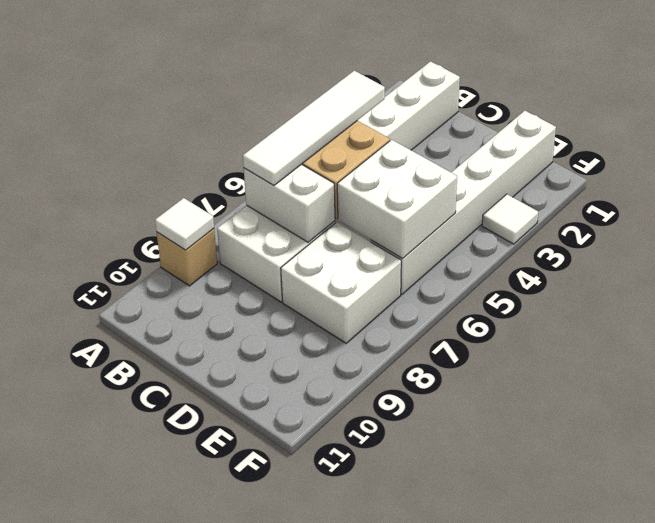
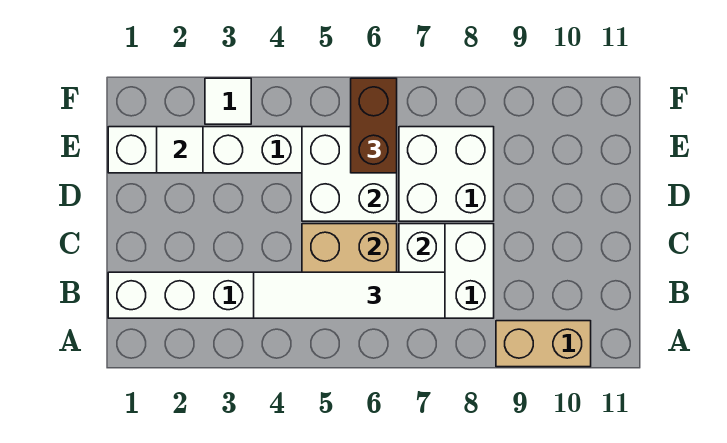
tan brick A9 level 1 -> tan brick A9:A10 level 1
white tile A9 level 2 -> white tile E2 level 2
none -> brown brick E6:F6 level 3

